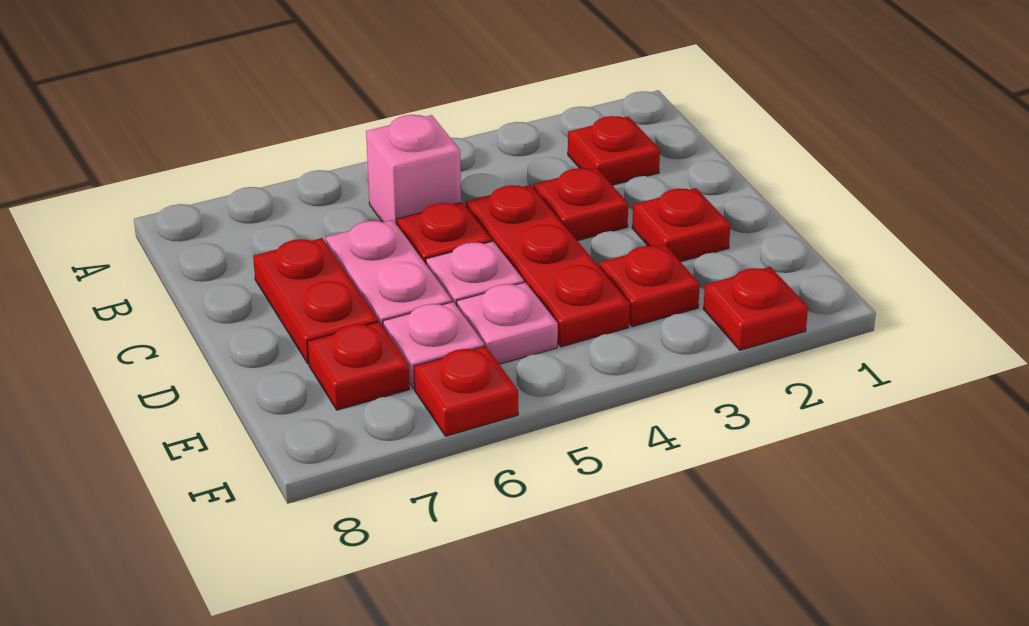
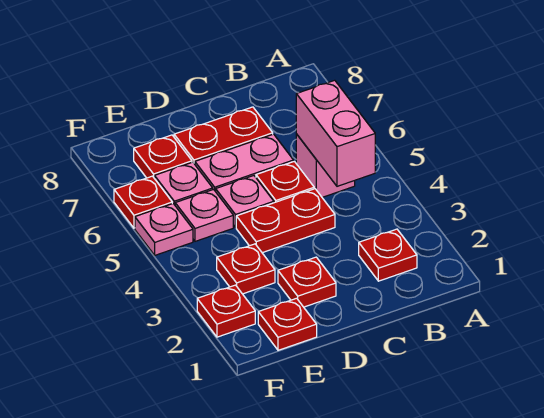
none -> pink brick B4:B5 level 2
red plate C3 level 1 -> red plate E1 level 1
red plate C4:E4 level 1 -> red plate C4:D4 level 1
none -> pink plate F5 level 1

